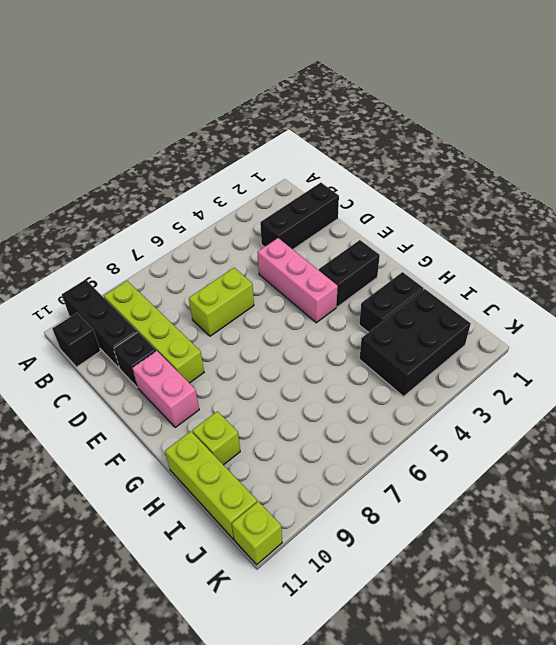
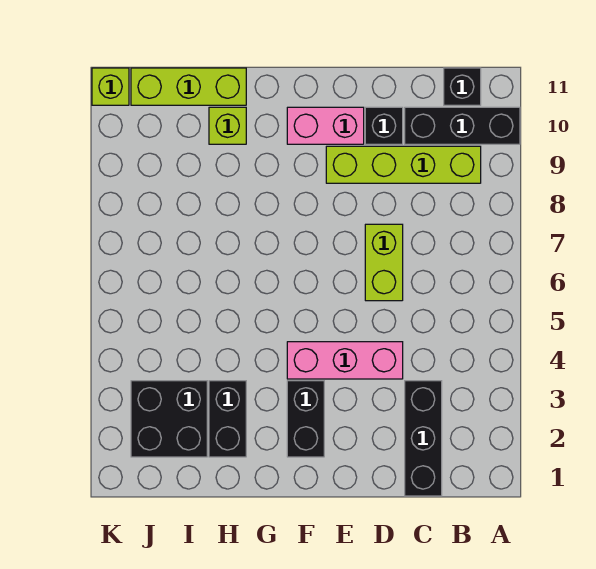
black brick I2:J4 level 1 -> black brick I2:J3 level 1

